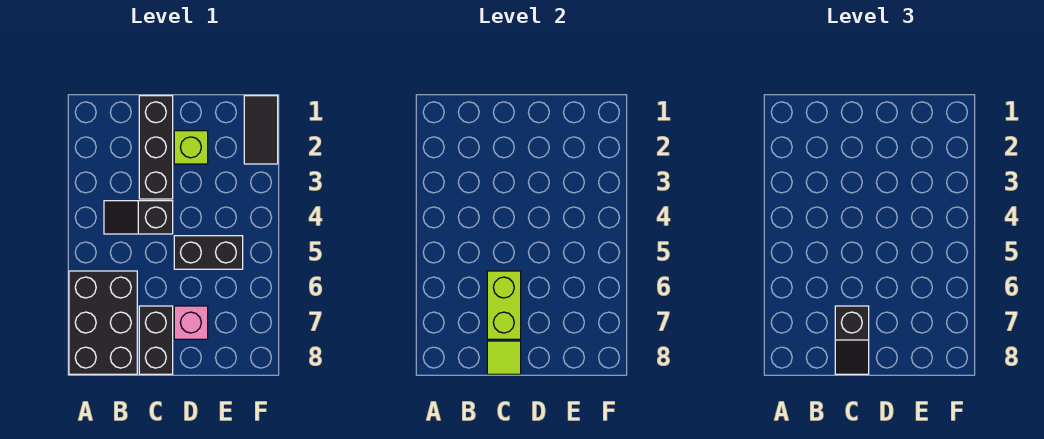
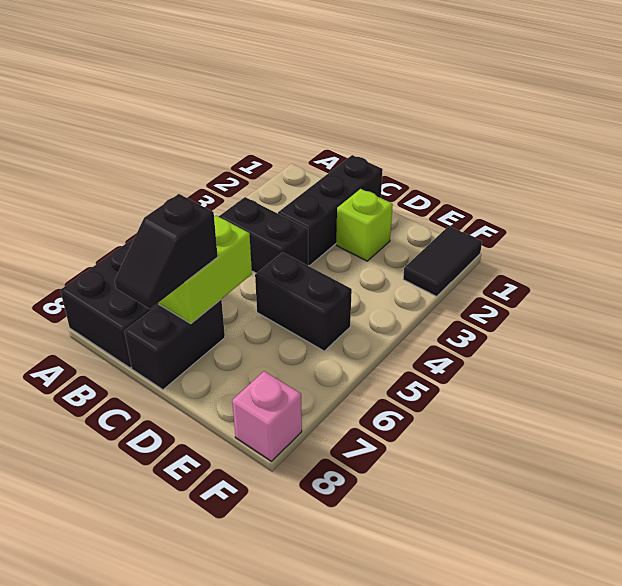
black slope B4:C4 level 1 top C -> black brick B4:C4 level 1
lime tile C8 level 2 -> none
pink brick D7 level 1 -> pink brick F8 level 1

